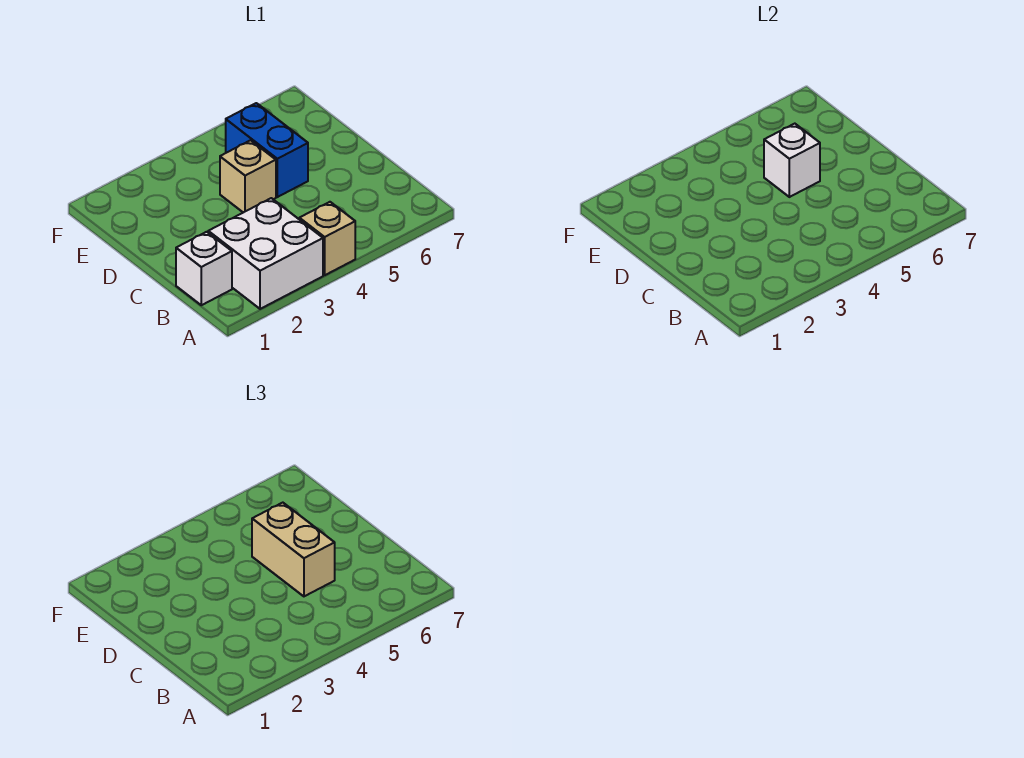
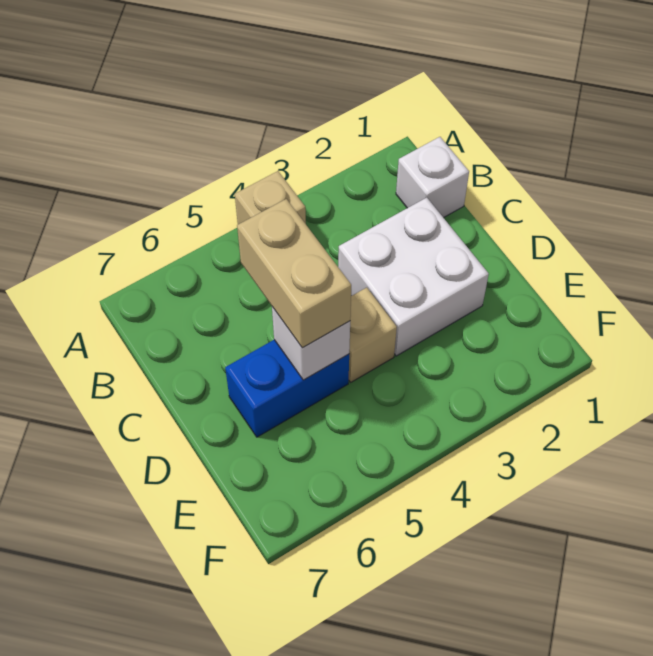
white brick A2:B3 level 1 -> white brick C2:D3 level 1
blue brick D5:E5 level 1 -> blue brick D5:D6 level 1

